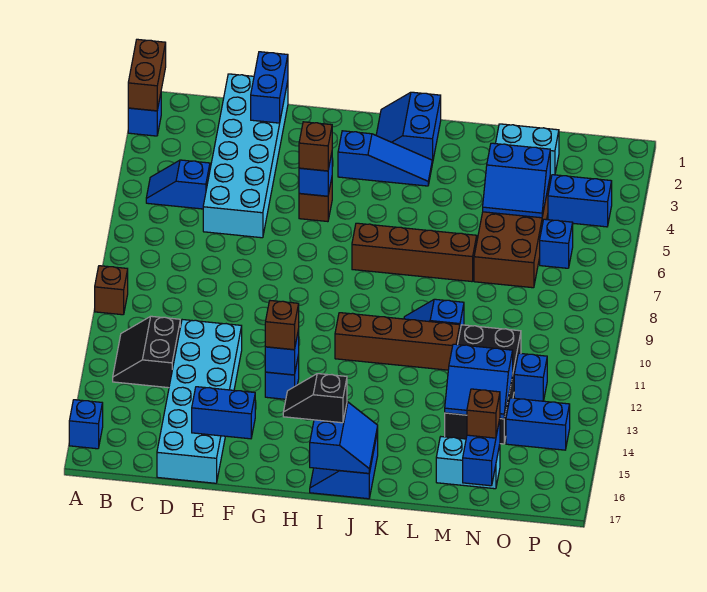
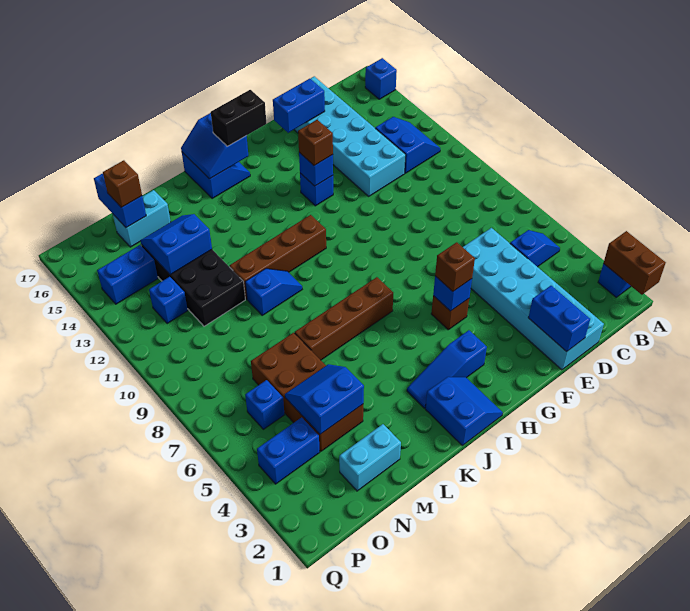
brown brick A10 level 1 -> none
black slope B12:C13 level 1 top C -> blue slope B12:C13 level 1 top C
black slope H16:I16 level 3 top I -> black brick H16:I16 level 3

